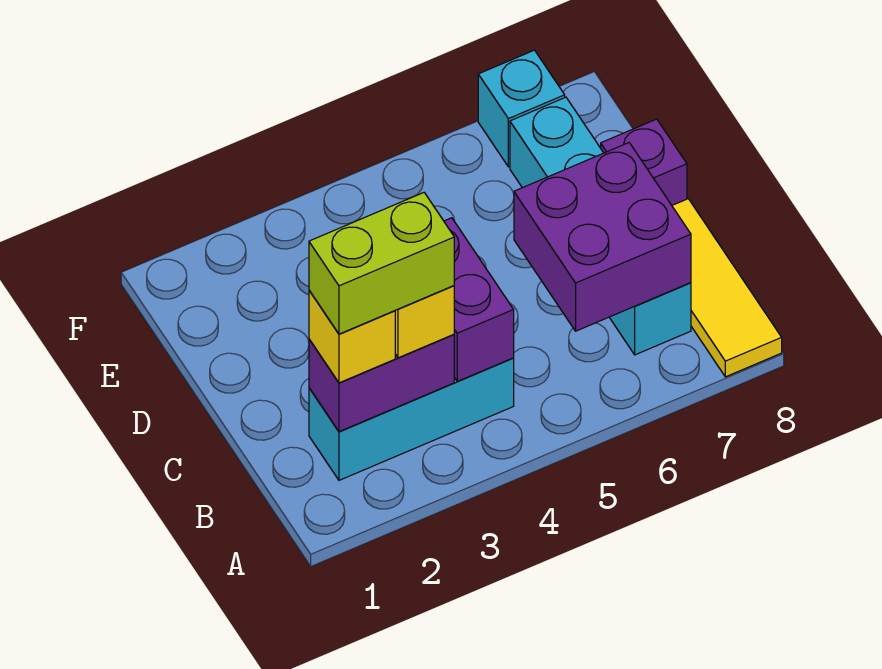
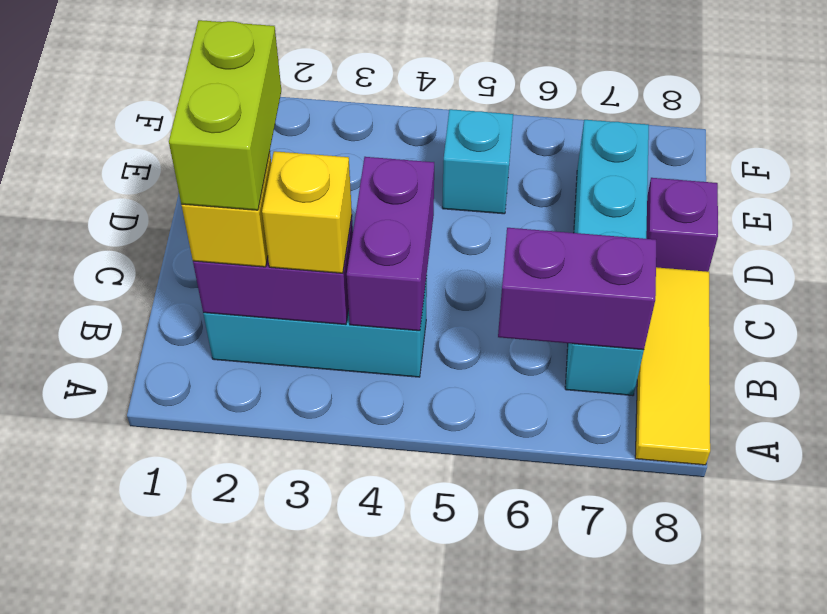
lime brick B2:B3 level 4 -> lime brick B2:C2 level 4
purple brick B6:C7 level 2 -> purple brick B6:B7 level 2
cyan brick F7 level 1 -> cyan brick E5 level 1

